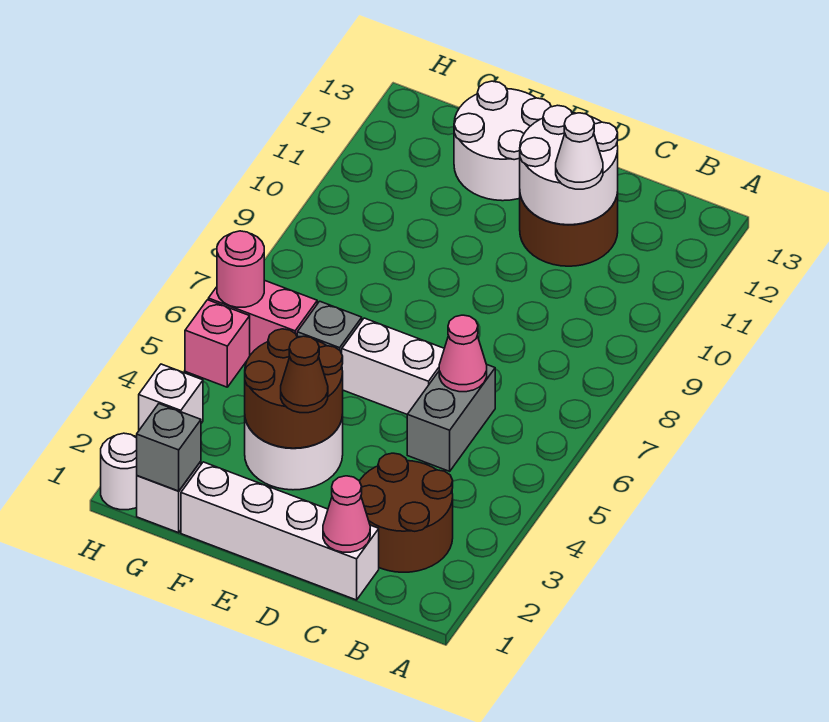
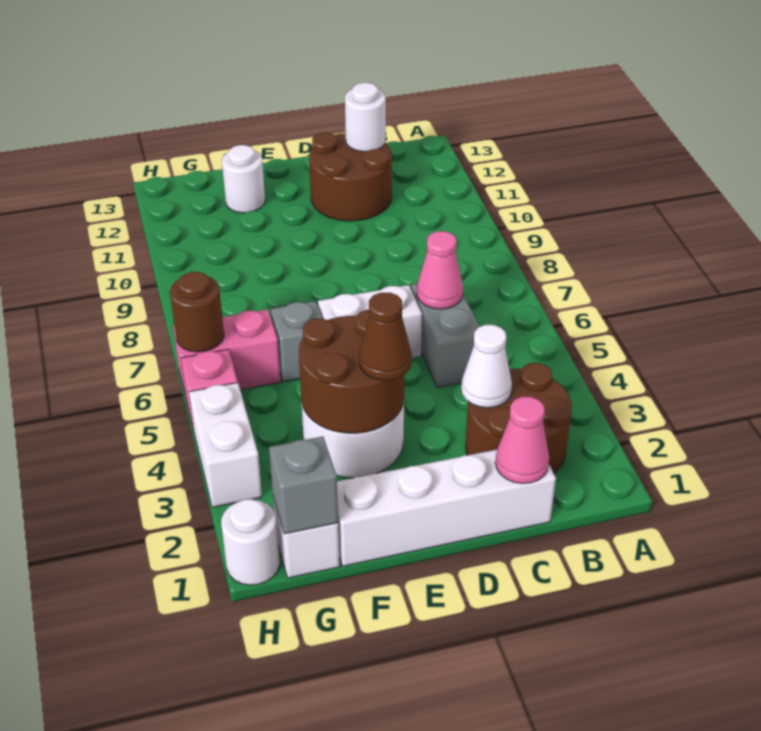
white round brick C11:D12 level 2 -> white round brick C12 level 2
white cone C11 level 3 -> white cone C3 level 2
white round brick E12:F13 level 1 -> white round brick F12 level 1
white brick H3 level 1 -> white brick H3:H4 level 1
pink round brick H6 level 2 -> brown round brick H6 level 2

